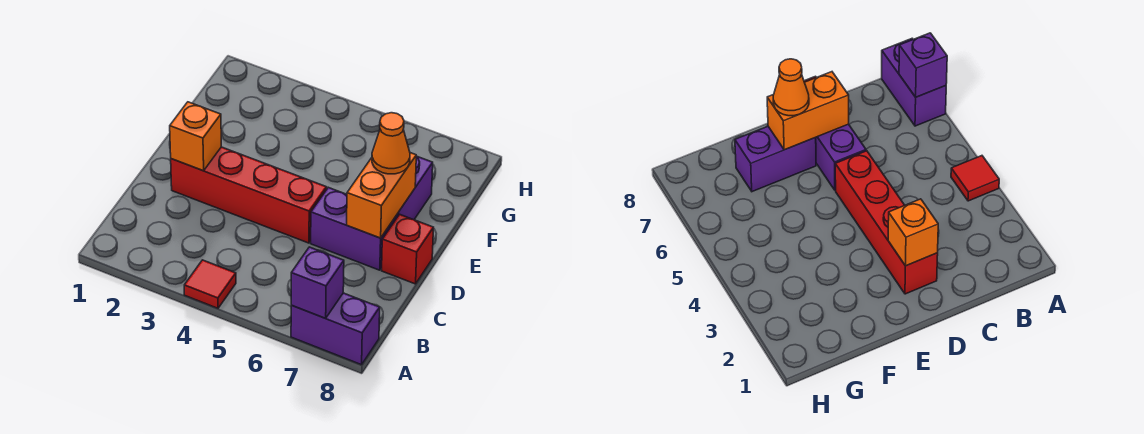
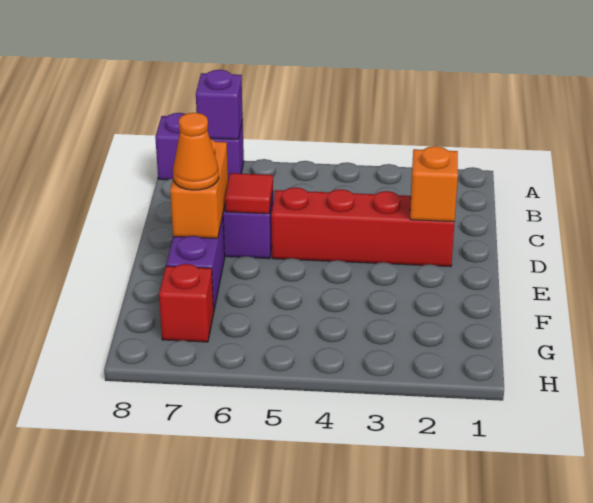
red tile A4 level 1 -> red tile D6 level 2
red brick D8 level 1 -> red brick G7 level 1

